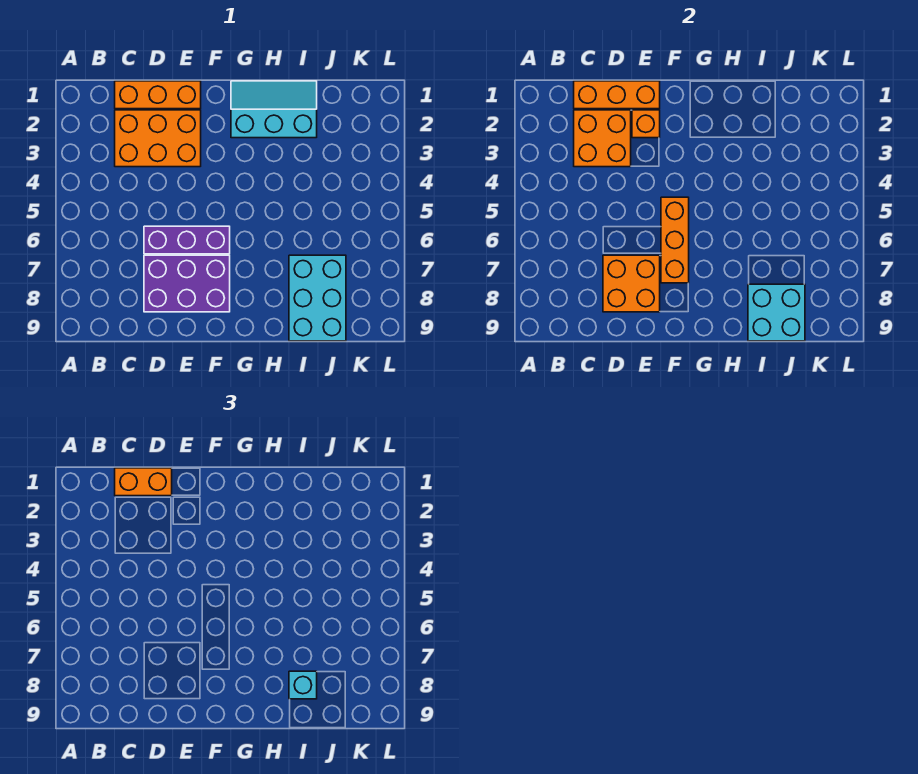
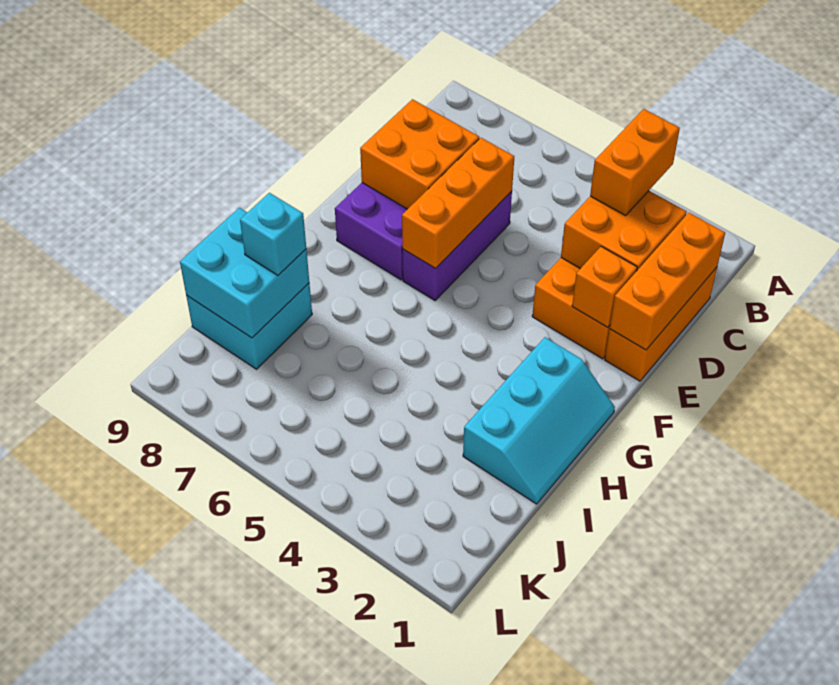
orange brick C1:D1 level 3 -> orange brick B3:C3 level 3
orange brick F5:F7 level 2 -> orange brick D6:F6 level 2
cyan brick I7:J9 level 1 -> cyan brick I8:J9 level 1

